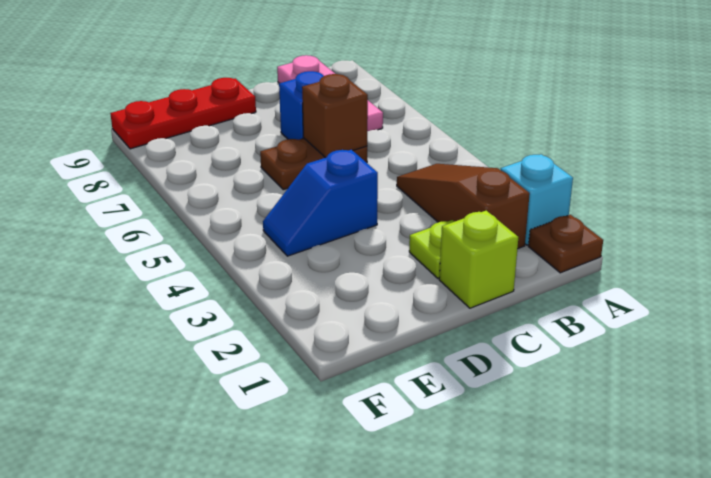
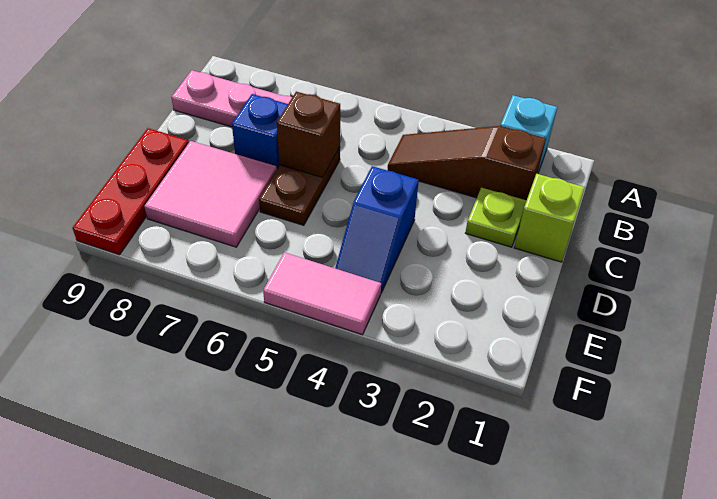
brown plate A1 level 1 -> none
none -> pink tile D7:E8 level 1
none -> pink tile F4:F5 level 1

